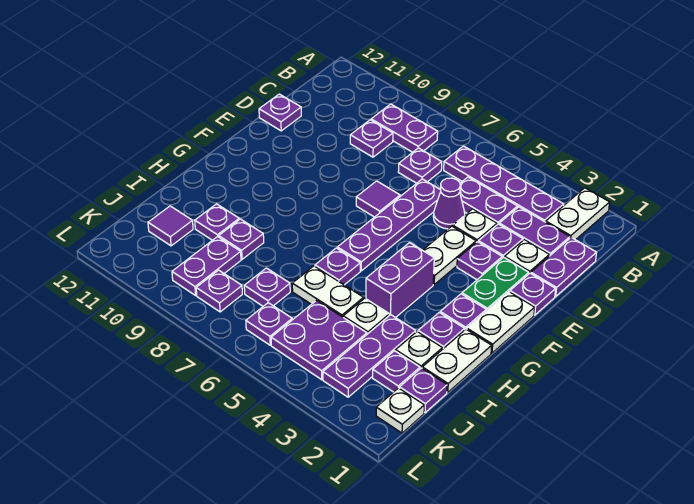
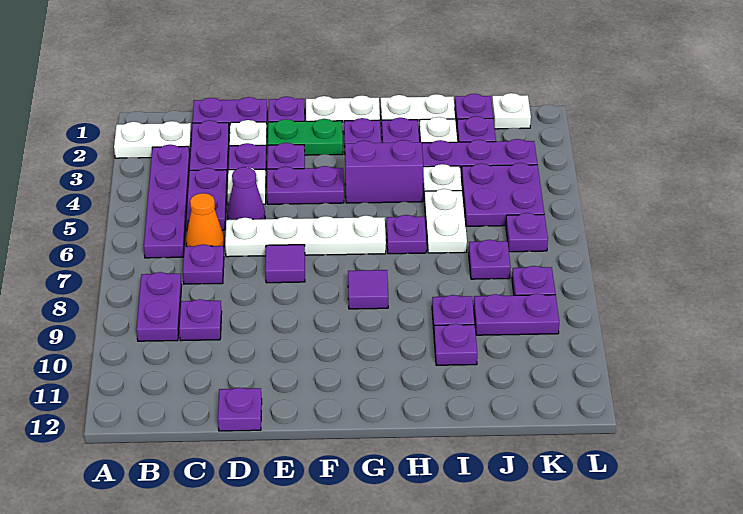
none -> orange cone C6 level 1
purple plate D6:G6 level 1 -> white plate D6:G6 level 1
white plate E4:F4 level 1 -> purple plate E4:F4 level 1
purple tile J11 level 1 -> purple tile G8 level 1

